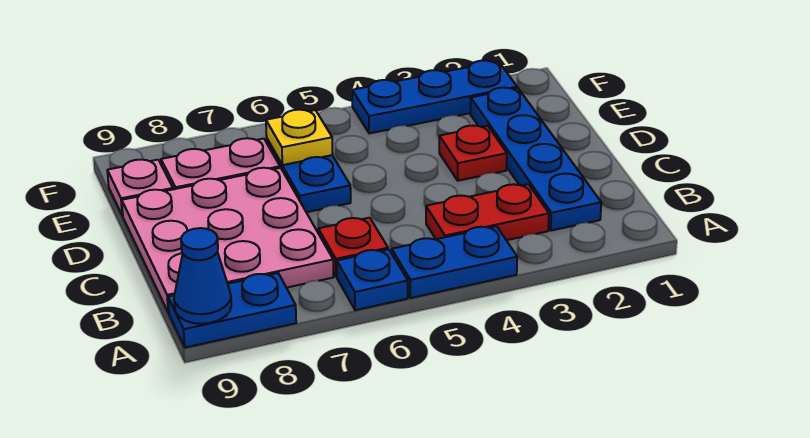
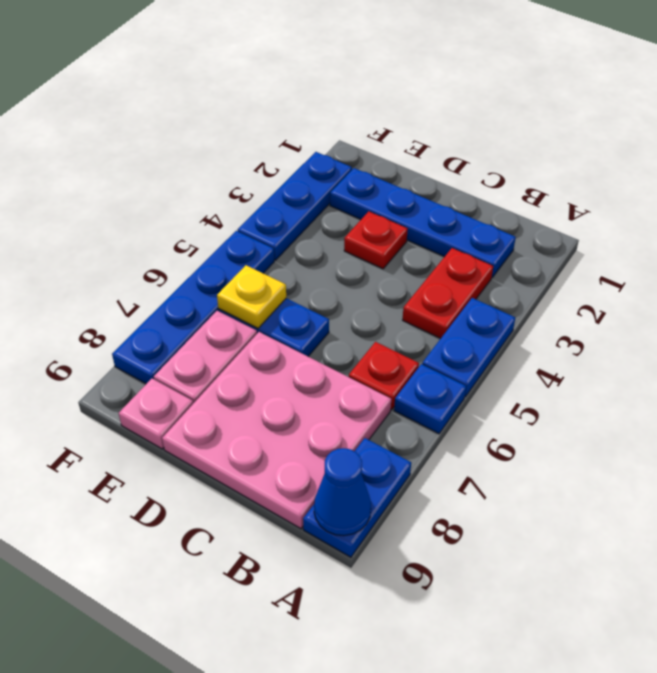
none -> blue plate F5:F8 level 1

